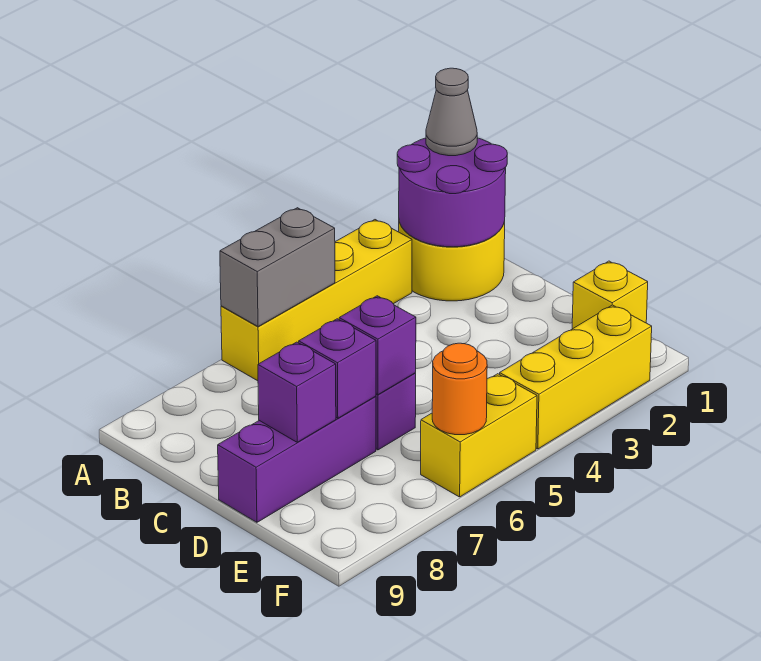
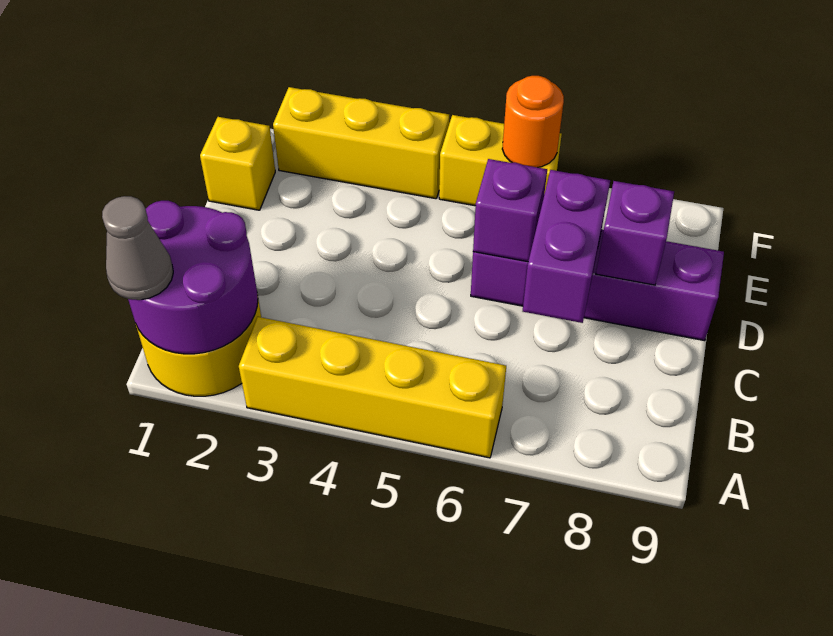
grey brick A5:A6 level 2 -> none
purple brick D7 level 2 -> purple brick C7:D7 level 2

